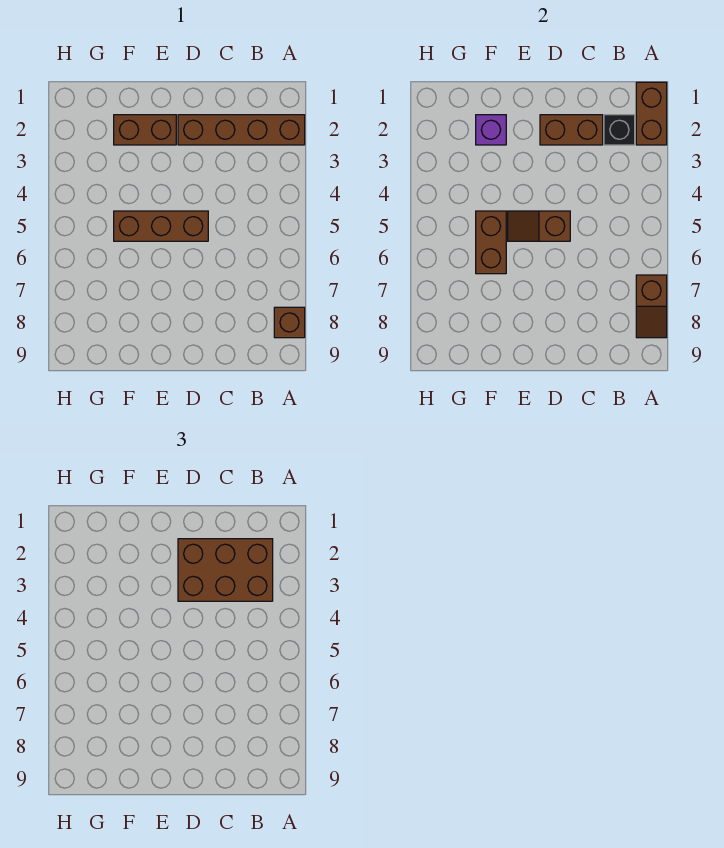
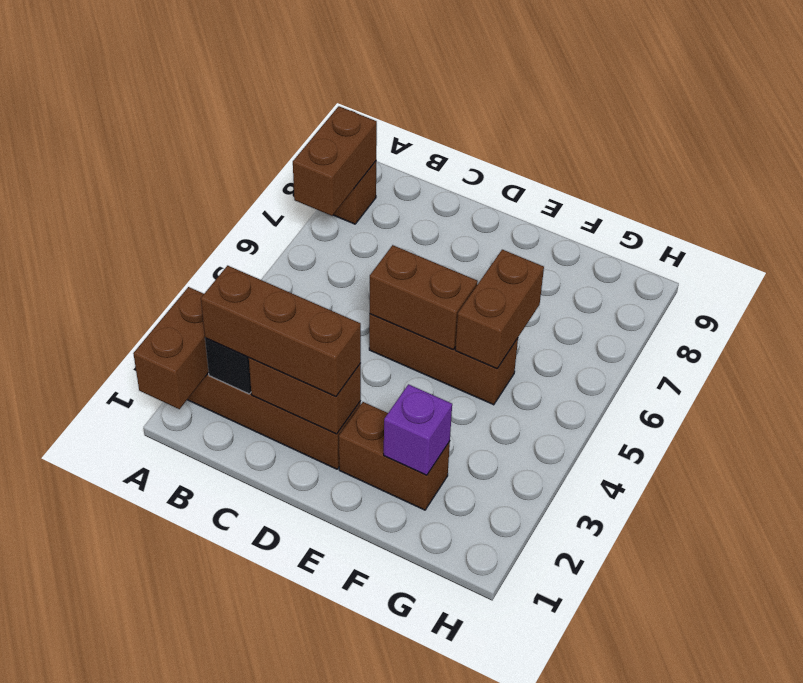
brown slope A7:A8 level 2 top 7 -> brown brick A7:A8 level 2
brown brick B2:D3 level 3 -> brown brick B2:D2 level 3
brown slope D5:E5 level 2 top D -> brown brick D5:E5 level 2

